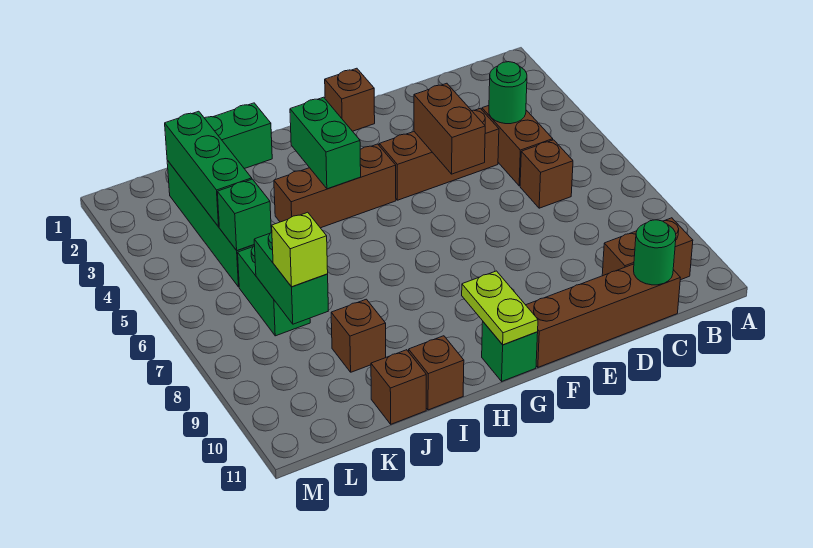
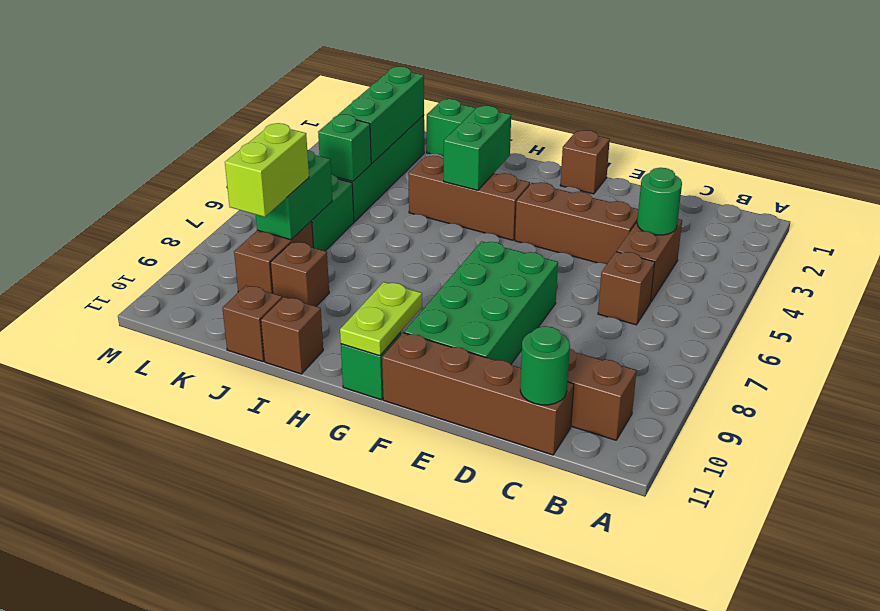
brown brick E4:E5 level 2 -> brown brick K8:K9 level 1
none -> green brick E7:F10 level 1
lime brick K8 level 3 -> lime brick K8:K9 level 3

